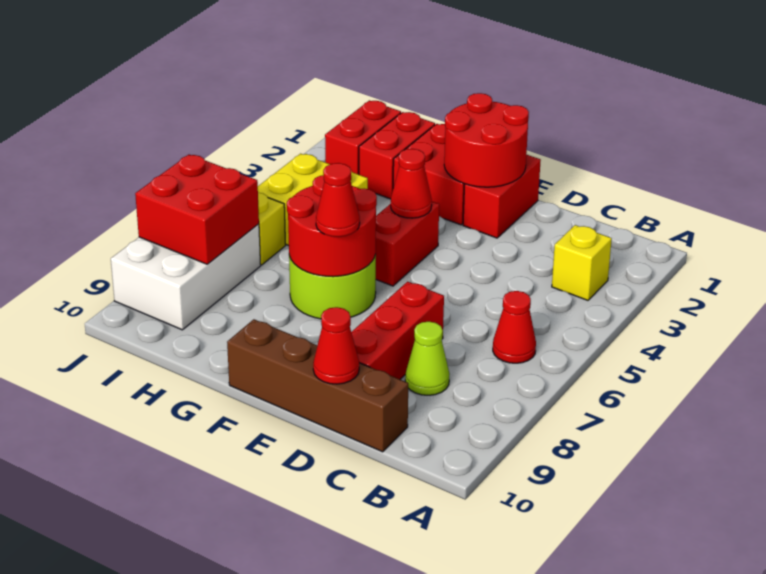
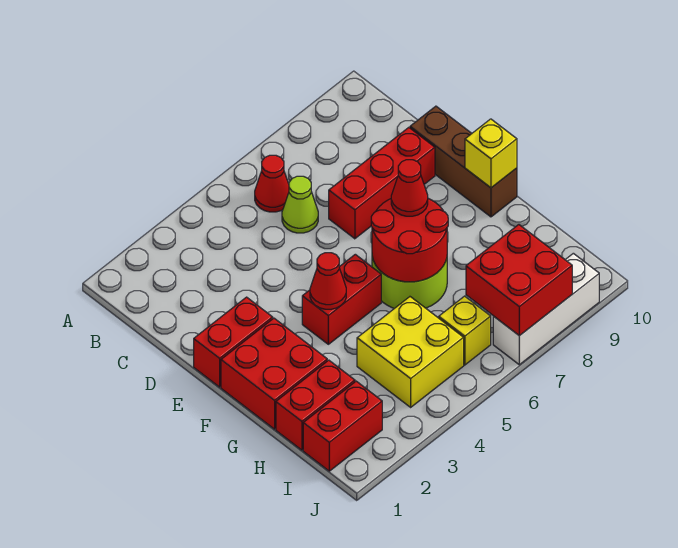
yellow brick B3 level 1 -> yellow brick F10 level 2
lime cone C8 level 1 -> lime cone C6 level 1
brown brick C10:F10 level 1 -> brown brick D10:F10 level 1
red cone D10 level 2 -> none
red round brick E1:F2 level 2 -> none
white brick I7:J9 level 1 -> white brick J7:J9 level 1

